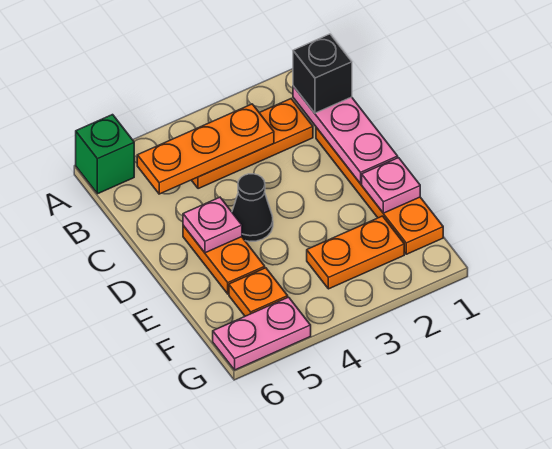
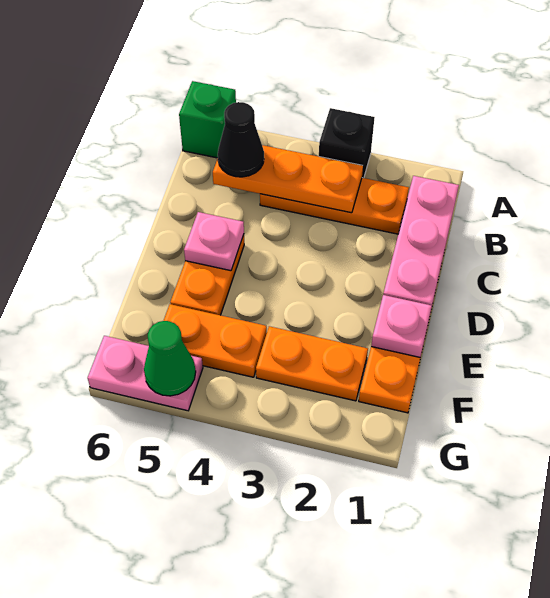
black brick B1 level 3 -> black brick A3 level 1
black cone D4 level 1 -> black cone B5 level 3
orange plate F5 level 1 -> orange plate F4:F5 level 1
none -> green cone G5 level 2

